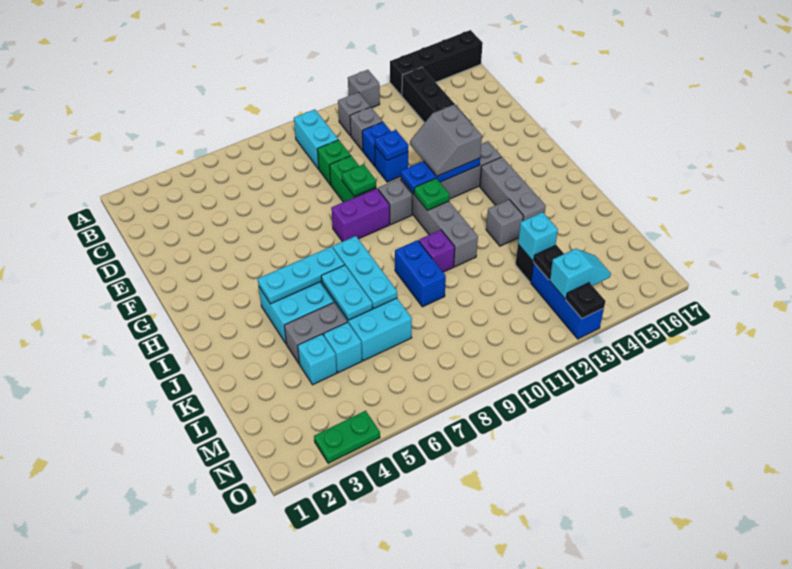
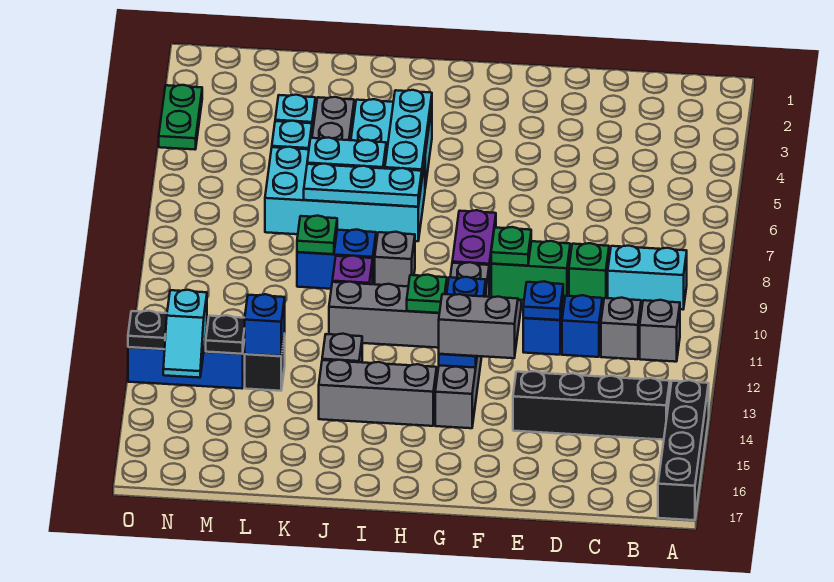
grey brick A12 level 1 -> grey brick I9 level 1
none -> green plate K9 level 2
cyan brick L13 level 2 -> blue brick L13 level 2

